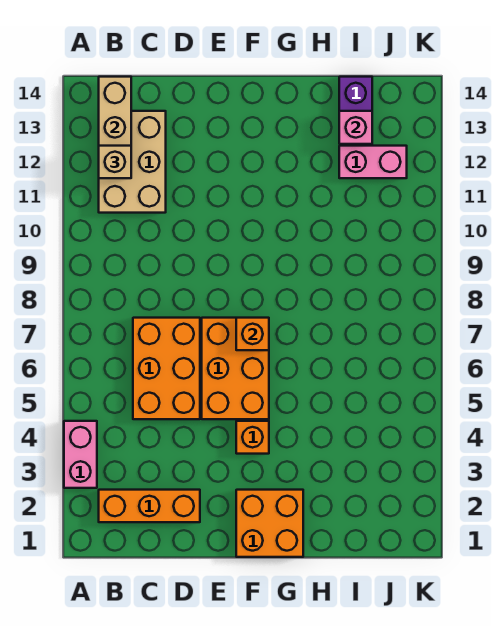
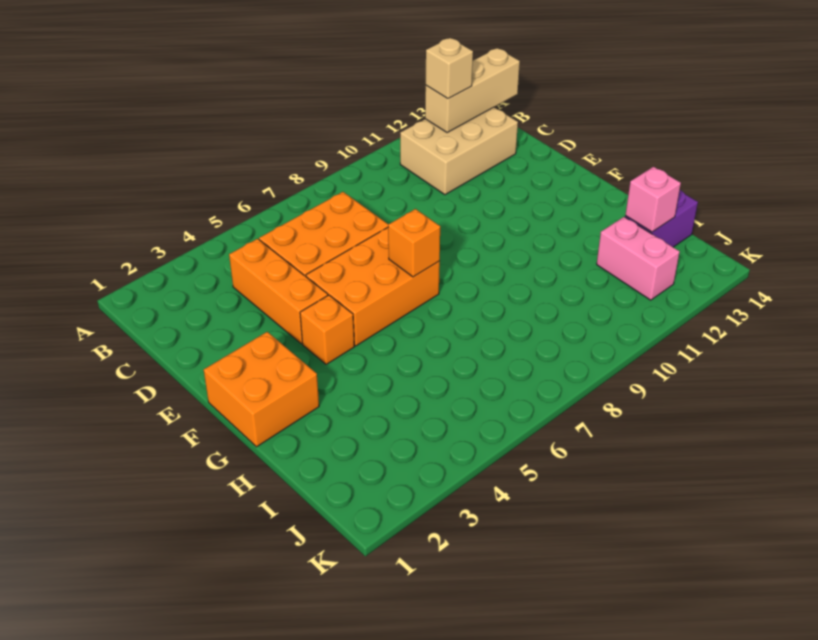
pink brick A3:A4 level 1 -> none
orange brick B2:D2 level 1 -> orange brick C4:E4 level 1

